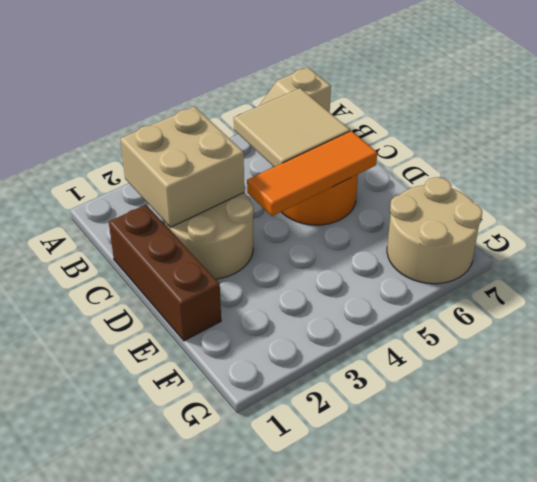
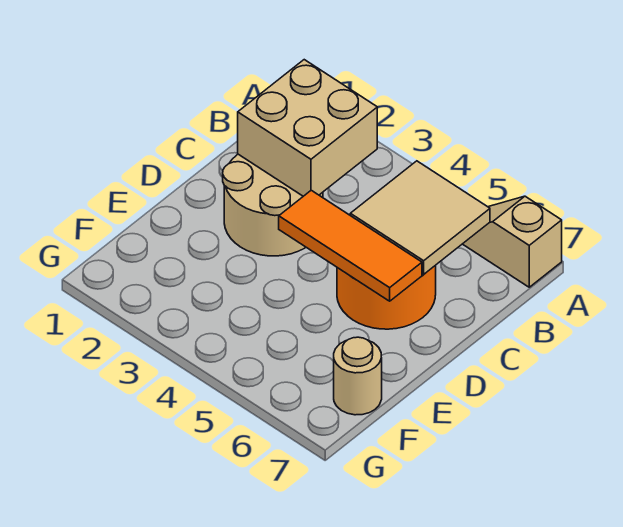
brown brick C1:E1 level 1 -> none
tan round brick F6:G7 level 1 -> tan round brick F7 level 1

